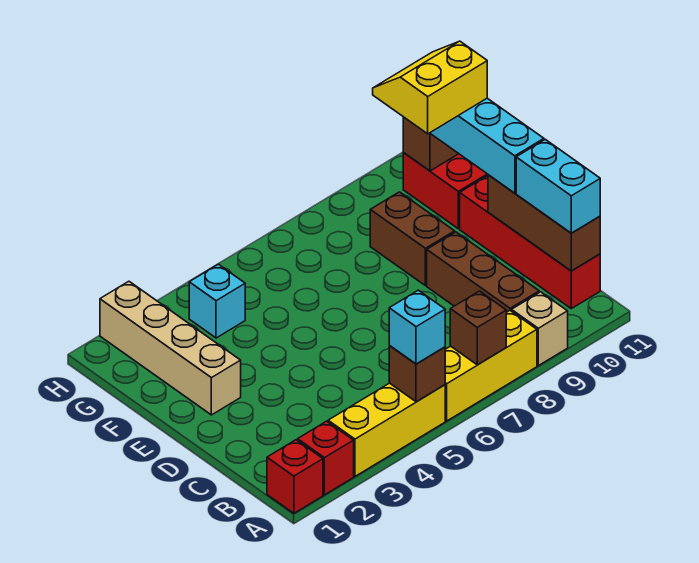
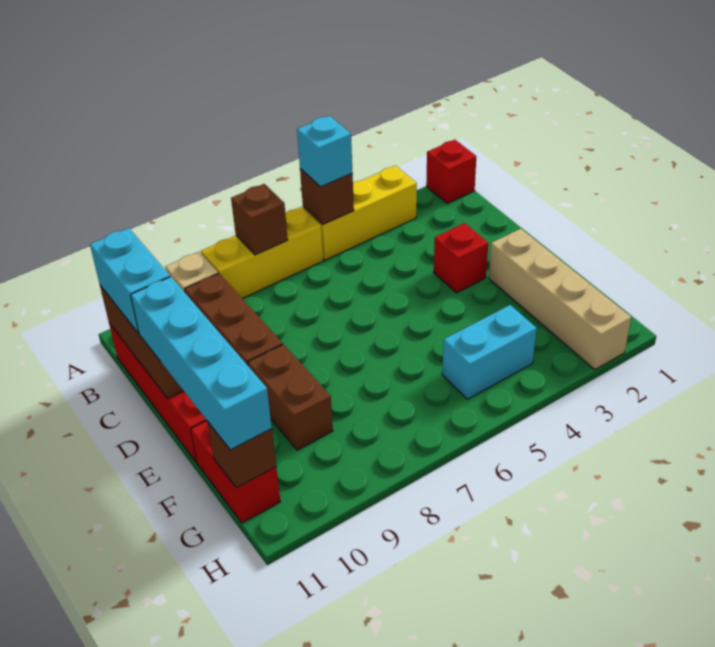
red brick A2 level 1 -> red brick D3 level 1
yellow slope F10:G11 level 4 top F -> none
cyan brick G4 level 1 -> cyan brick G4:G5 level 1

